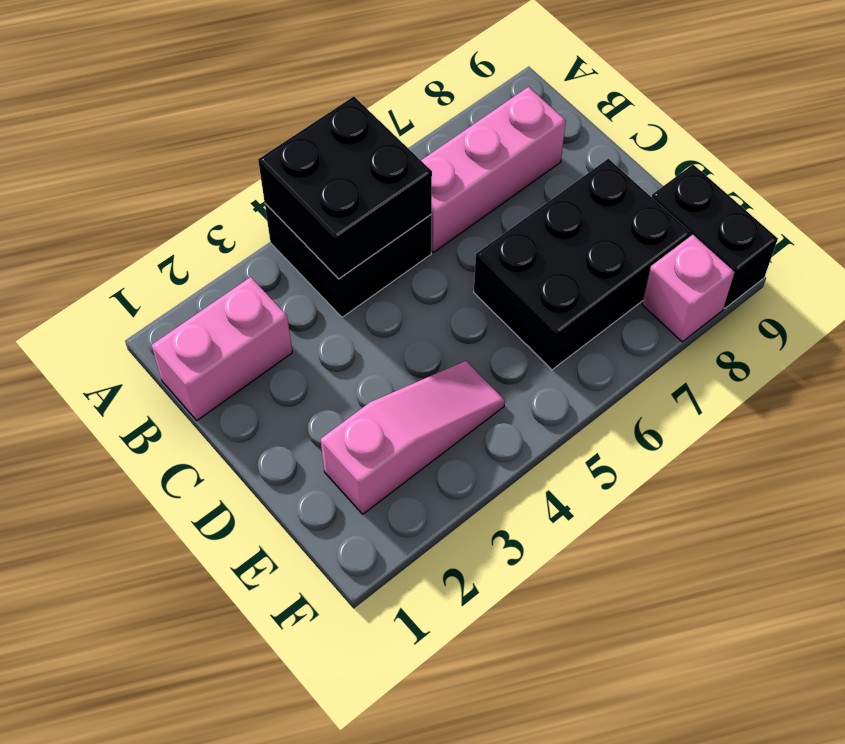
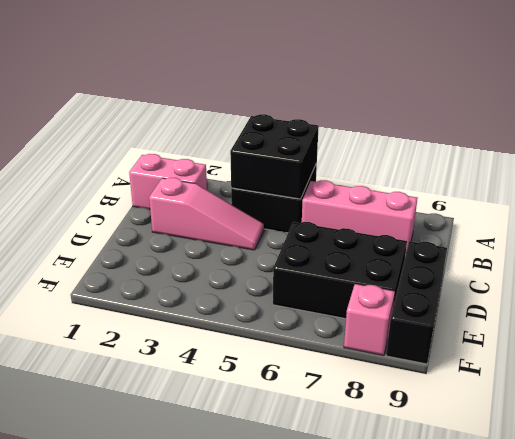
pink slope E2:E4 level 1 top 2 -> pink slope C2:C4 level 1 top 2
black brick E9:F9 level 1 -> black brick D9:F9 level 1

